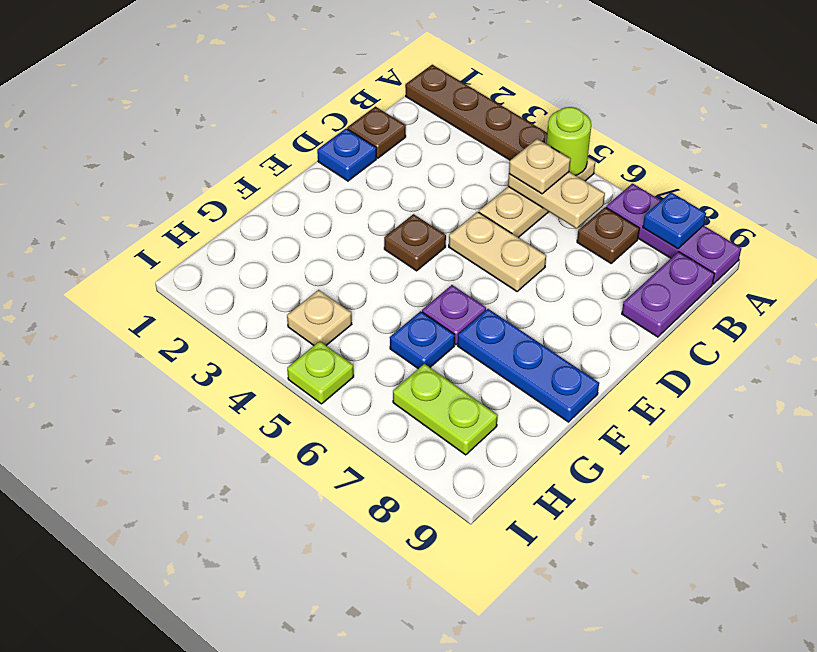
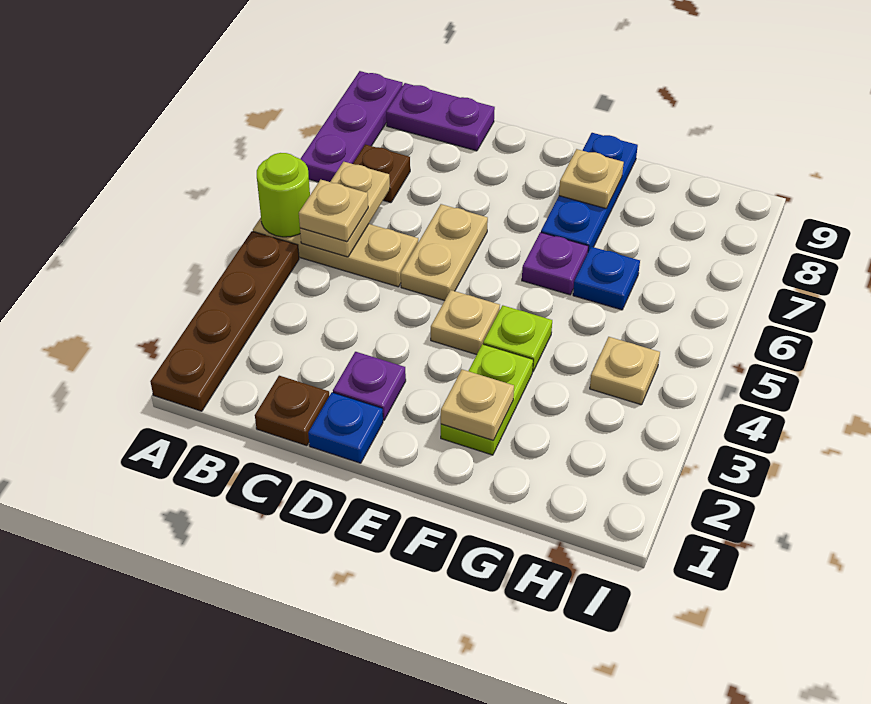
blue plate A8 level 2 -> none
none -> purple plate D2 level 1
brown plate E4 level 1 -> tan plate E4 level 1
none -> tan plate F2 level 2
none -> tan plate F8 level 2
lime plate H7:H8 level 1 -> lime plate F2:F3 level 1
lime plate I5 level 1 -> lime plate F4 level 1

